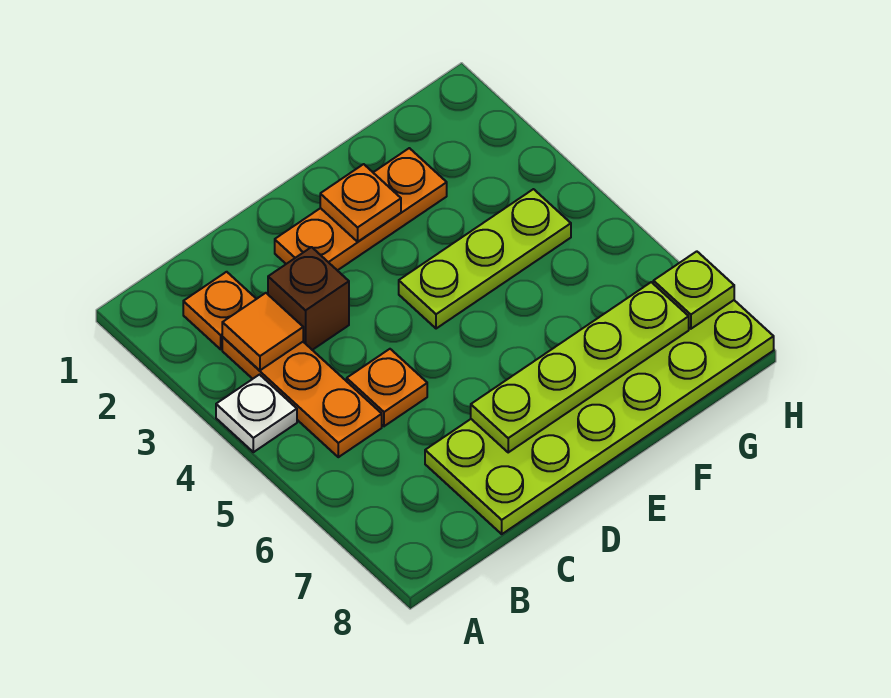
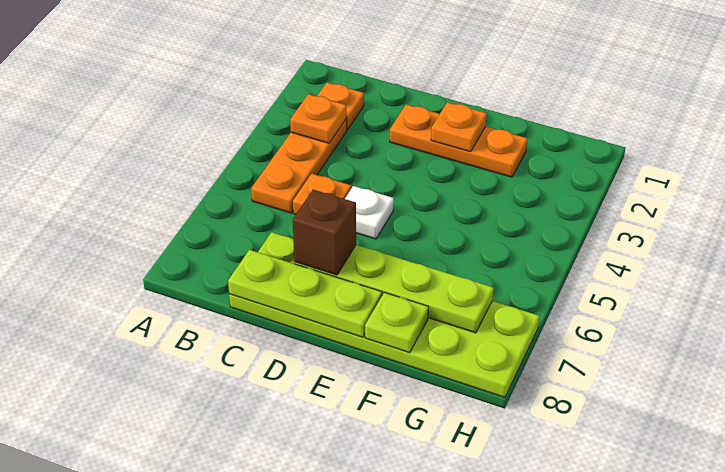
white plate A4 level 1 -> white plate D5 level 1
orange tile B3 level 2 -> orange plate B3 level 2
brown brick C3 level 1 -> brown brick D7 level 3
lime plate E4:G4 level 1 -> lime plate C8:E8 level 2
lime plate H7 level 2 -> lime plate F8 level 2

